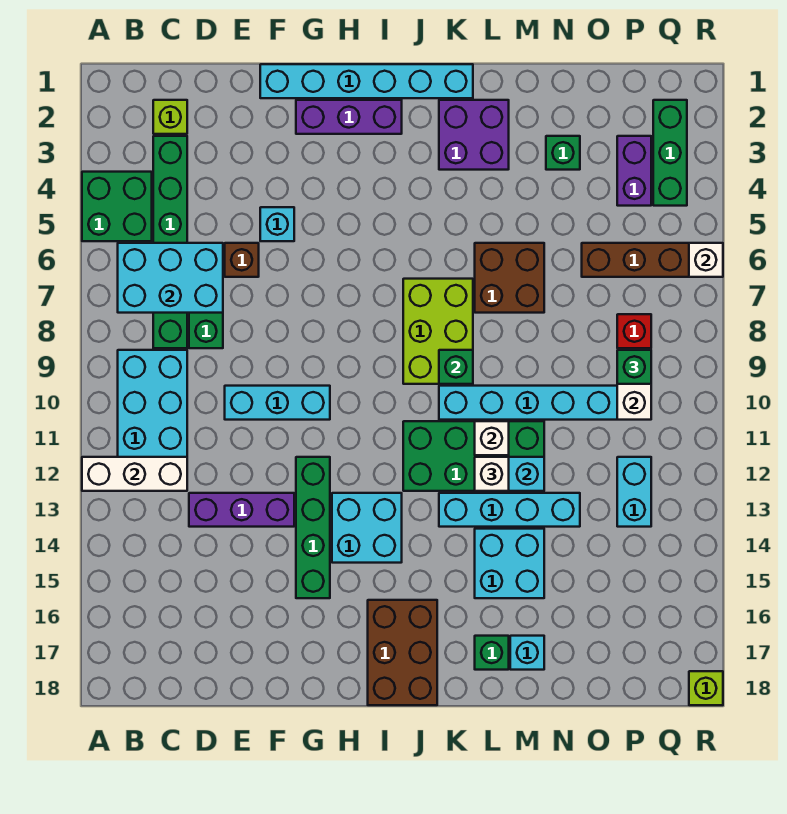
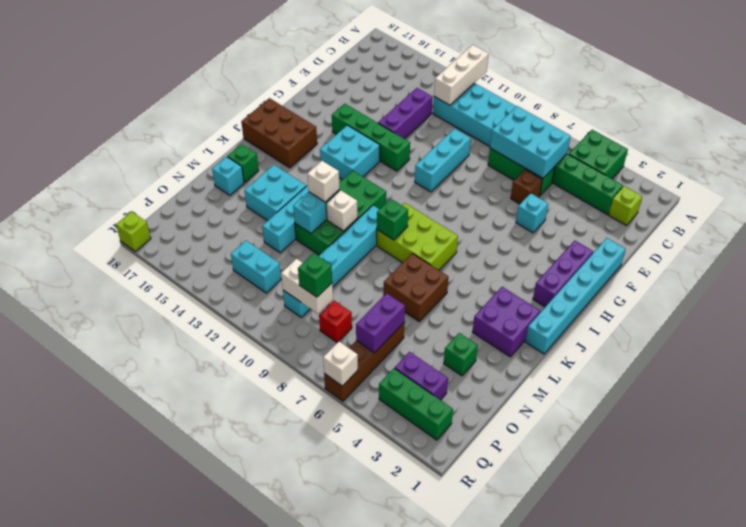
cyan brick B6:D7 level 2 -> cyan brick C6:D8 level 2
none -> purple brick O6:P6 level 2

